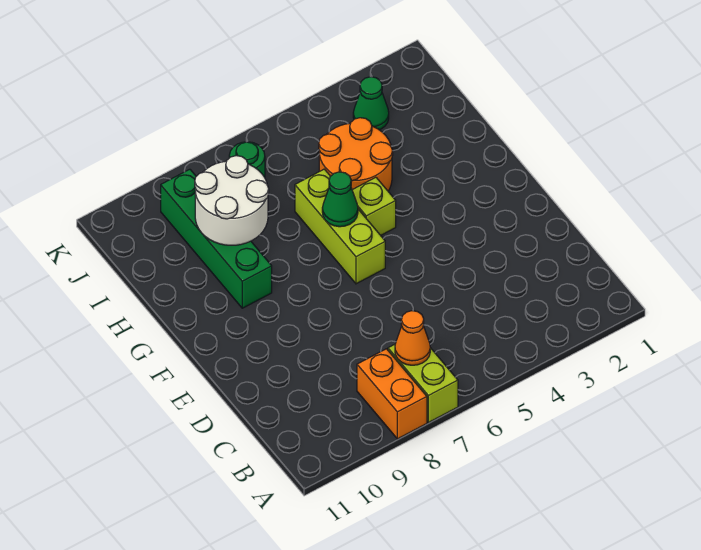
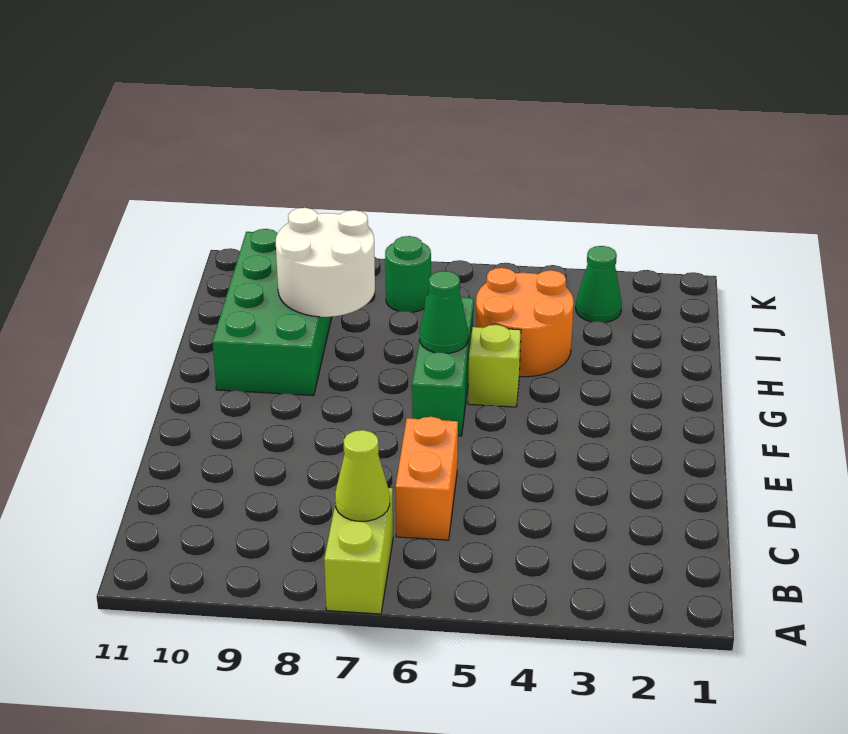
orange brick A8:B8 level 1 -> orange brick C6:D6 level 1
orange cone B7 level 2 -> lime cone B7 level 2
lime brick F6:H6 level 1 -> green brick F6:H6 level 1
green brick G9:J9 level 1 -> green brick G9:J10 level 1

